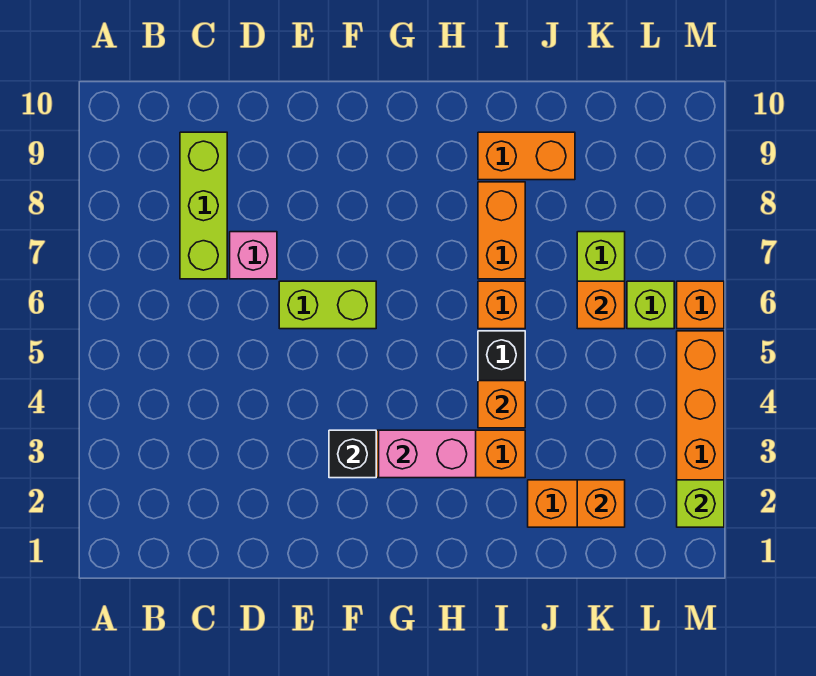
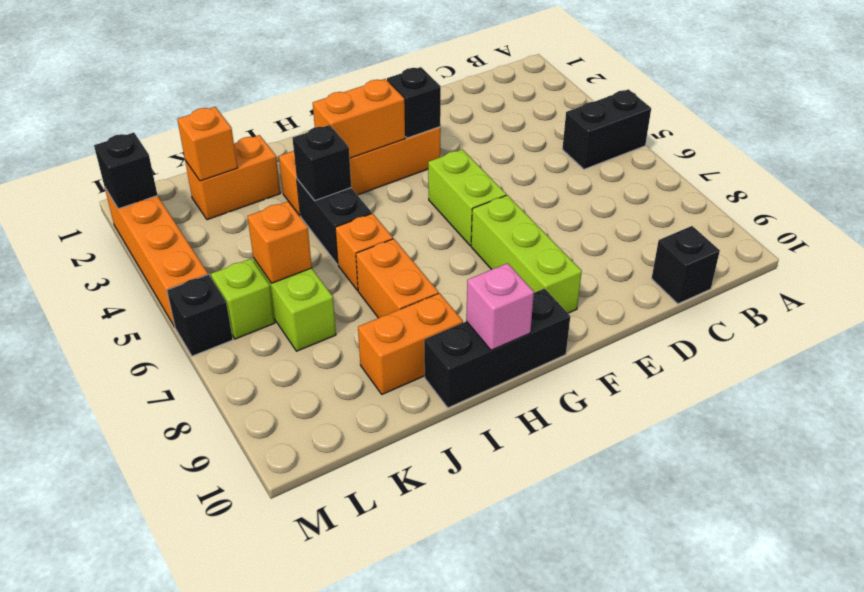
none -> black brick A5:B5 level 1
lime brick C7:C9 level 1 -> lime brick F7:F9 level 1
none -> black brick C10 level 1
pink brick D7 level 1 -> pink brick H10 level 2
lime brick E6:F6 level 1 -> lime brick F5:F6 level 1
pink brick G3:H3 level 2 -> orange brick G3:H3 level 2
none -> black brick G10:I10 level 1
orange brick I4 level 2 -> black brick I4 level 2
lime brick M2 level 2 -> black brick M2 level 2
orange brick M6 level 1 -> black brick M6 level 1

